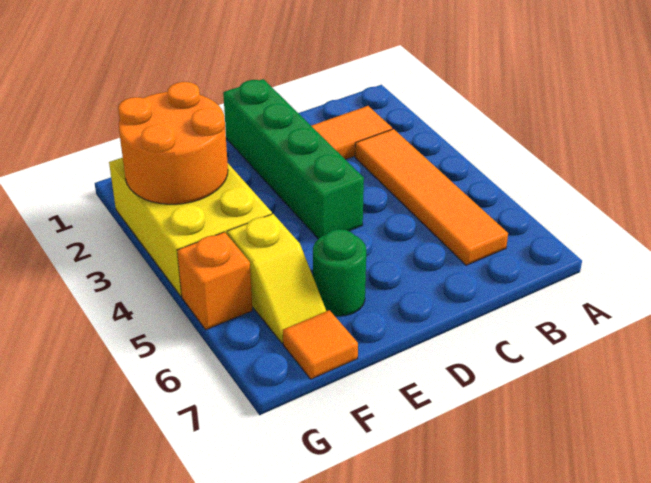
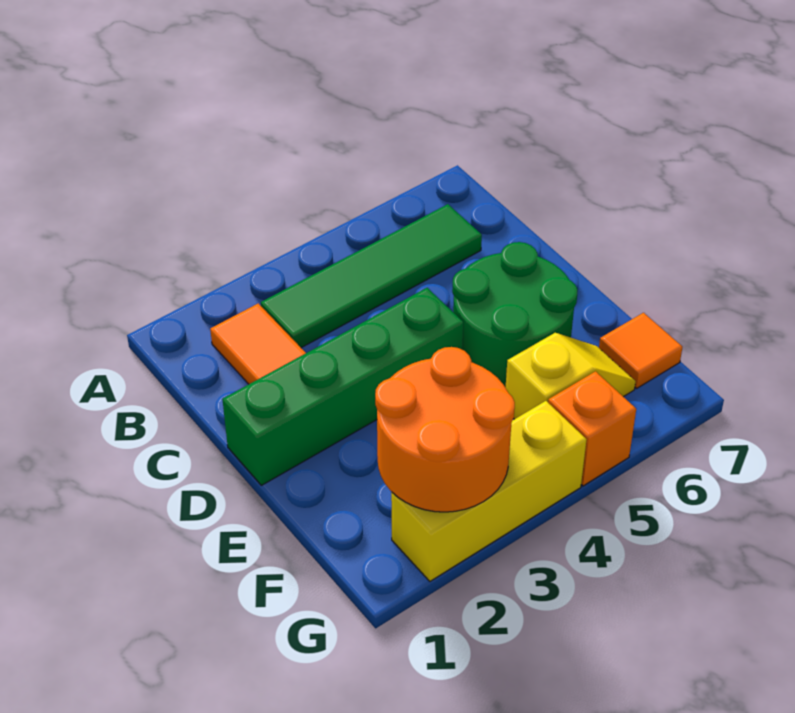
orange tile B3:B6 level 1 -> green tile B3:B6 level 1
green round brick E6 level 1 -> green round brick D5:E6 level 1
yellow brick F2:G4 level 1 -> yellow brick G2:G4 level 1

